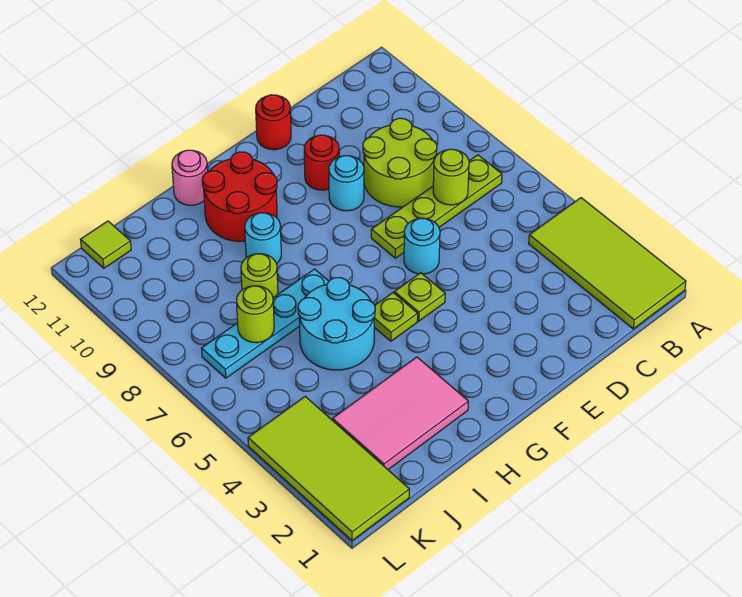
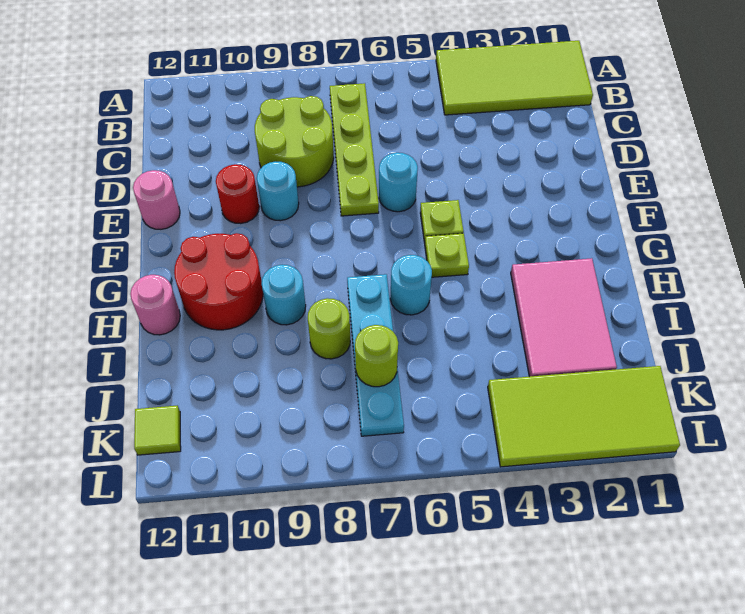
lime round brick C7 level 2 -> none
red round brick E12 level 1 -> pink round brick E12 level 1
cyan round brick H5:I6 level 1 -> cyan round brick H6 level 1

